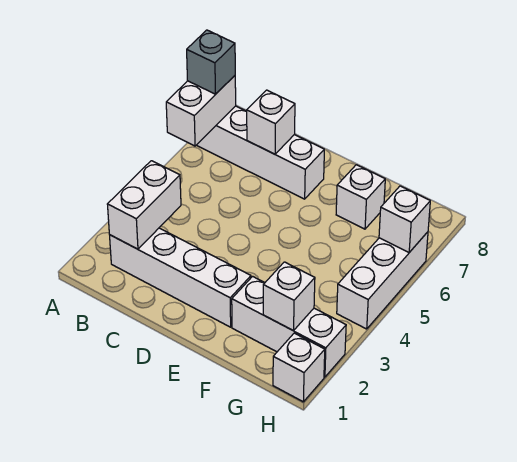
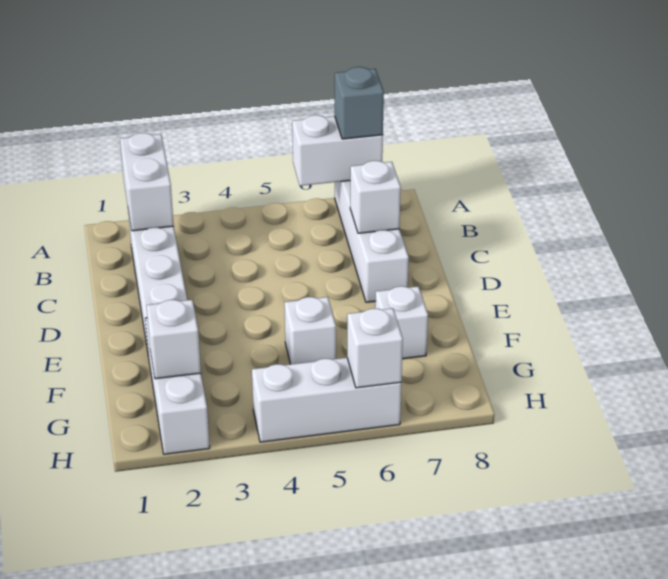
white brick B2:B3 level 2 -> white brick A2:B2 level 2
white brick H1 level 1 -> white brick F5 level 1

